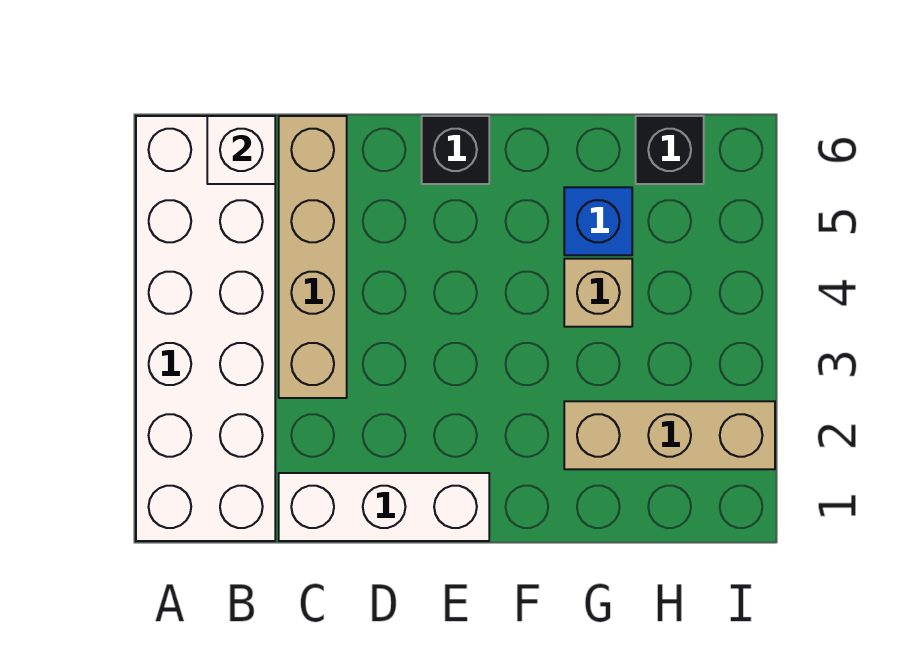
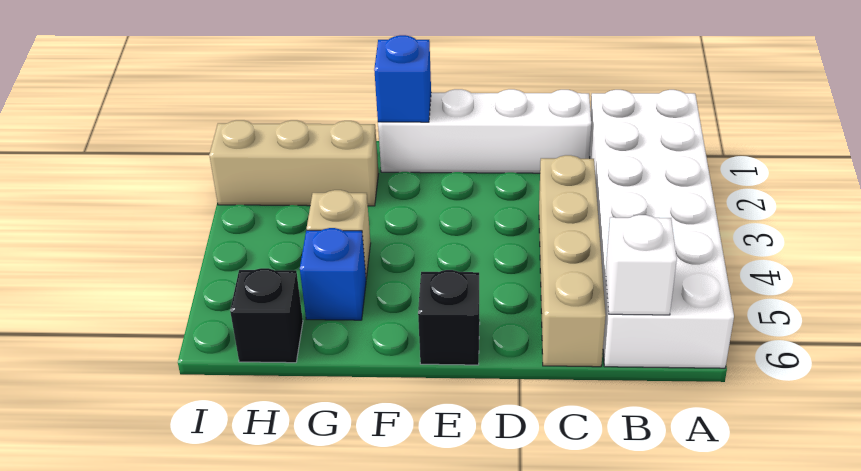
white brick C1:E1 level 1 -> white brick C1:F1 level 1
none -> blue brick F1 level 2

